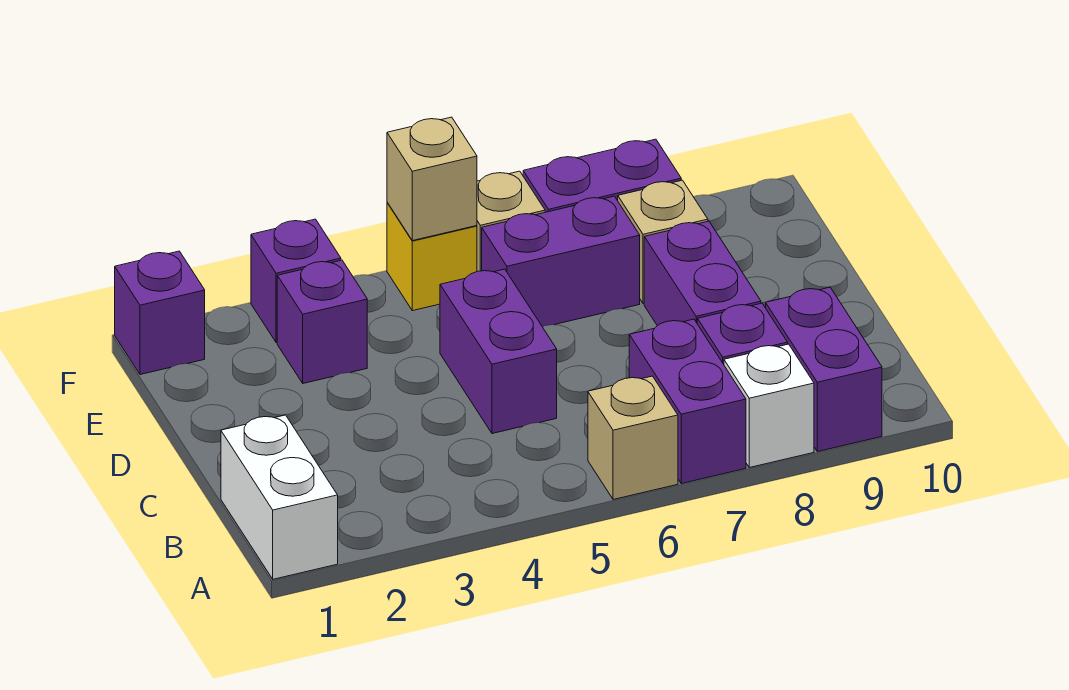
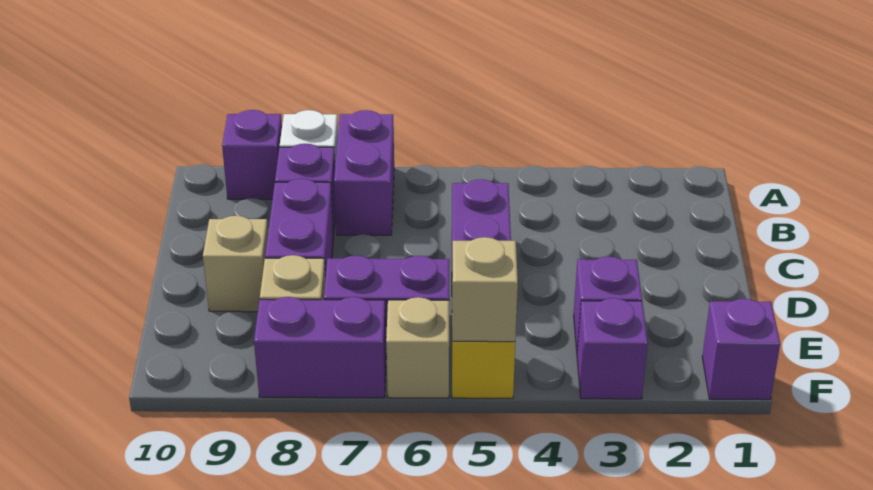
white brick A1:B1 level 1 -> none
tan brick A6 level 1 -> tan brick D9 level 1
purple brick A9:B9 level 1 -> purple brick A9 level 1

